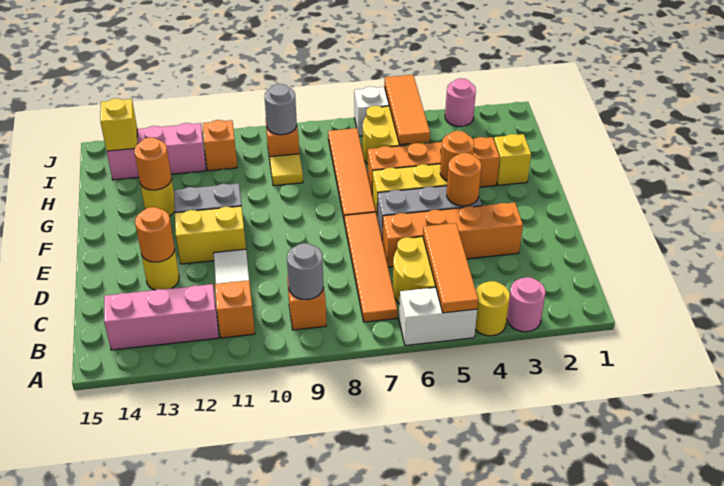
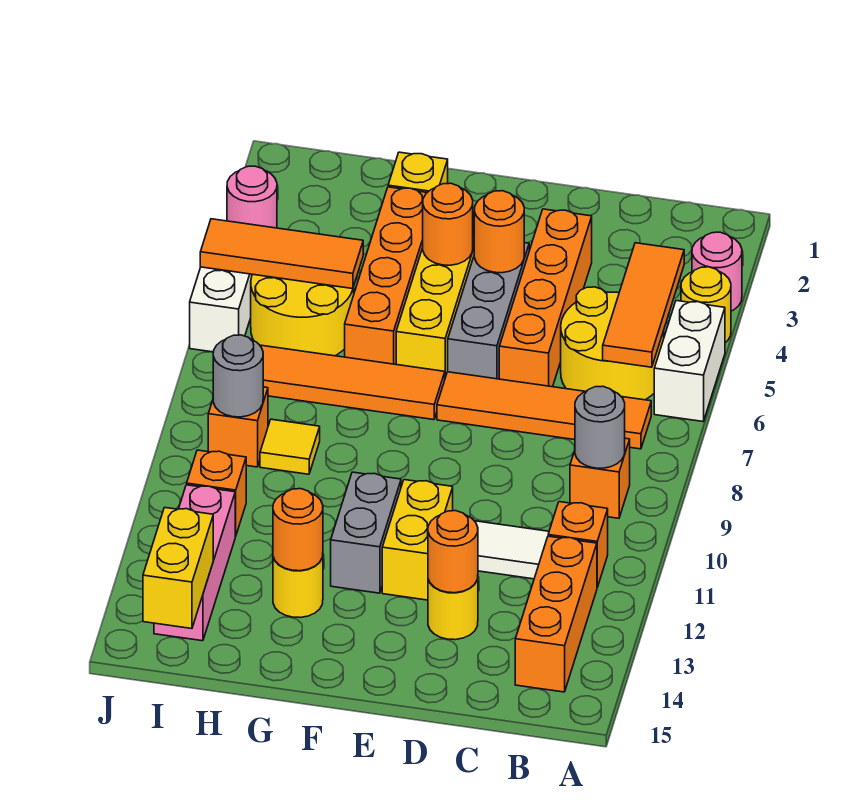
orange tile A5:C5 level 2 -> orange tile B4:B6 level 2
pink brick B12:B14 level 1 -> orange brick B12:B14 level 1
yellow brick I14 level 2 -> yellow brick I14:I15 level 2

